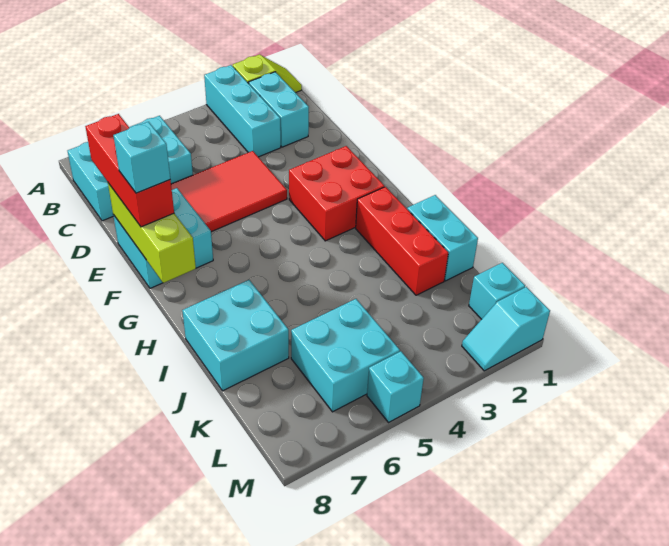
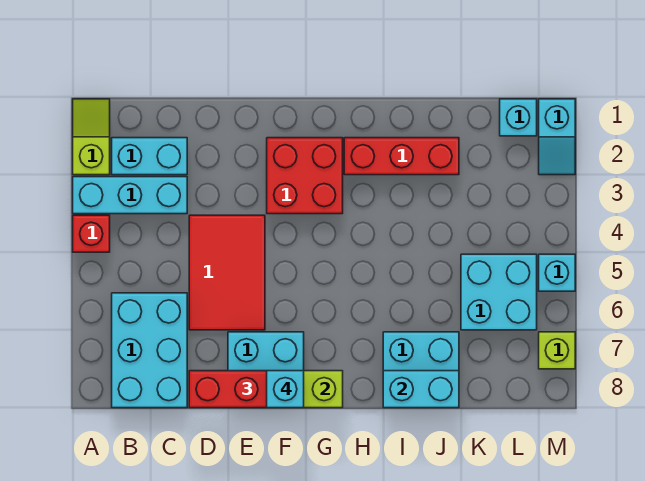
none -> red brick A4 level 1
cyan brick I1:J1 level 1 -> cyan brick I8:J8 level 2
none -> lime brick M7 level 1

